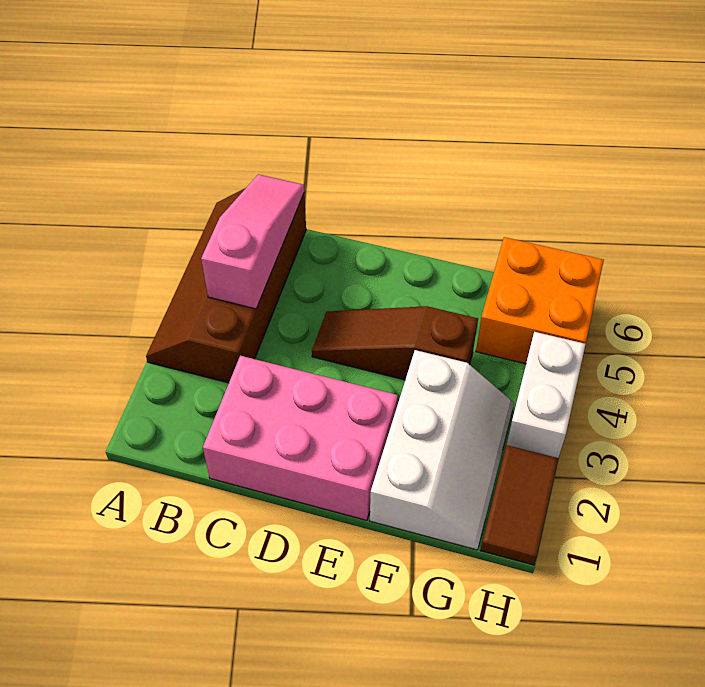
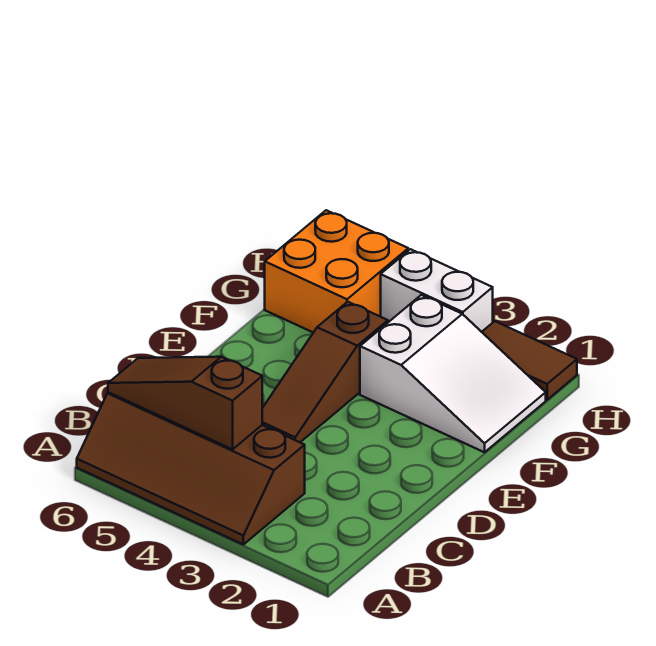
pink slope B4:B6 level 2 top 4 -> brown slope B4:B6 level 2 top 4
pink brick C1:E2 level 1 -> none
white slope F1:G3 level 1 top F -> white slope F1:G3 level 1 top 3

